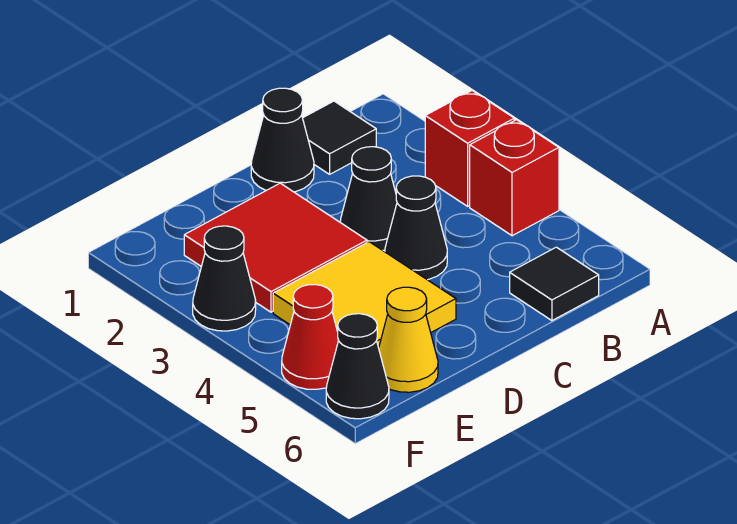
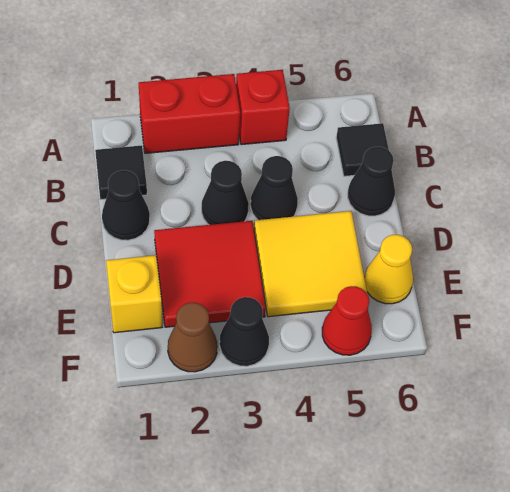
red brick A3 level 1 -> red brick A2:A3 level 1
none -> yellow brick E1 level 1
none -> brown cone F2 level 1
black cone F6 level 1 -> black cone C6 level 1

